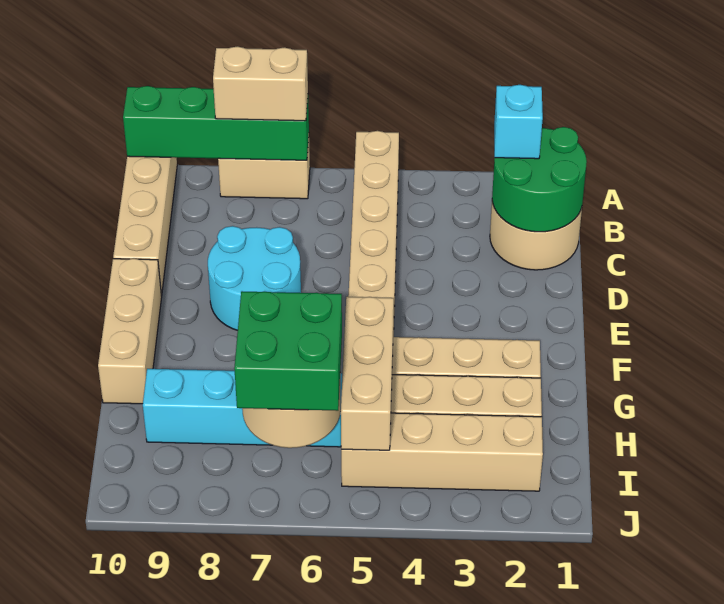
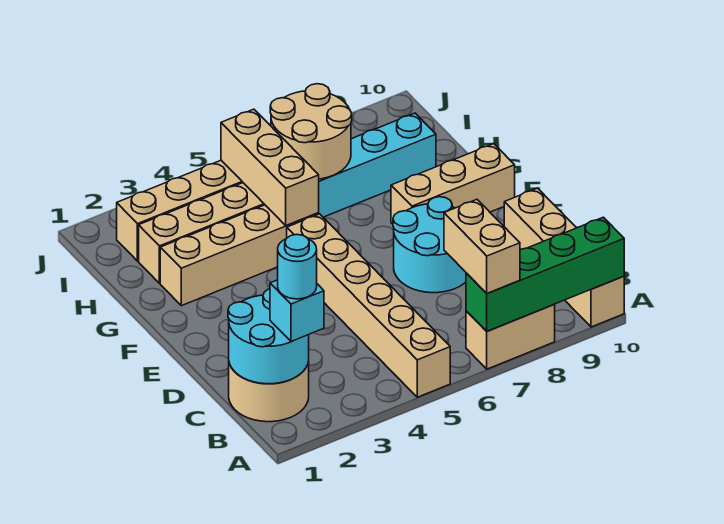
tan brick A7:A8 level 3 -> tan brick A7:B7 level 3
green round brick B1:C2 level 2 -> cyan round brick B1:C2 level 2
none -> cyan round brick B2 level 4
tan brick E10:G10 level 1 -> tan brick F8:F10 level 1
green brick H6:I7 level 3 -> none

